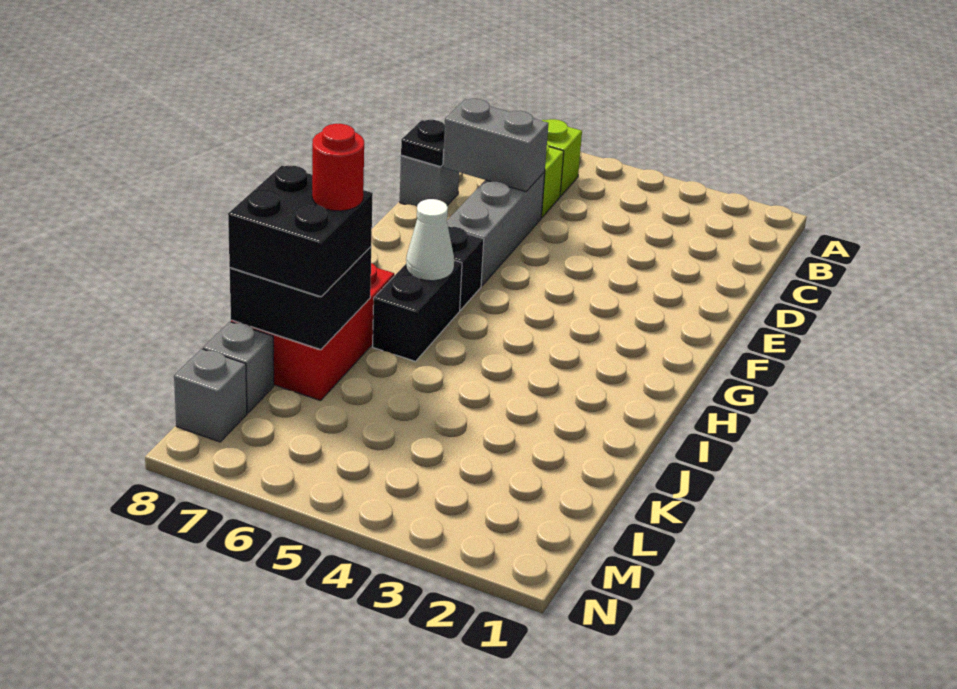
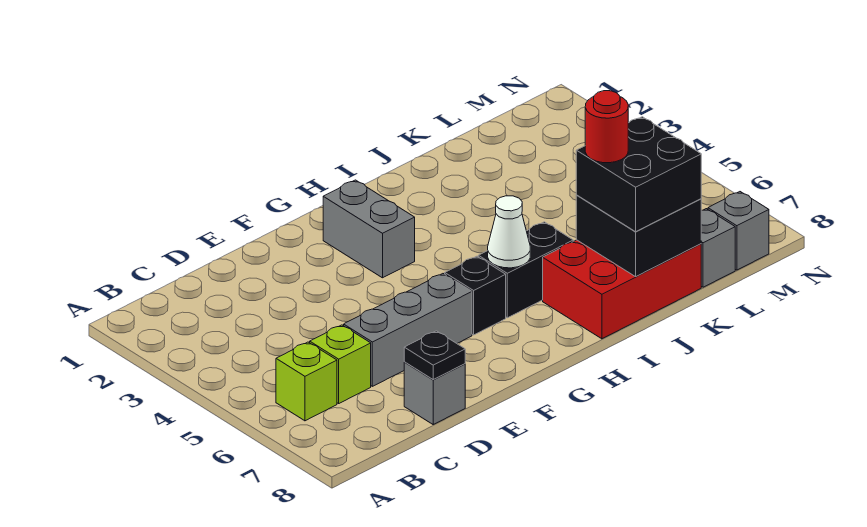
grey brick D6:D7 level 2 -> grey brick G2:G3 level 1

